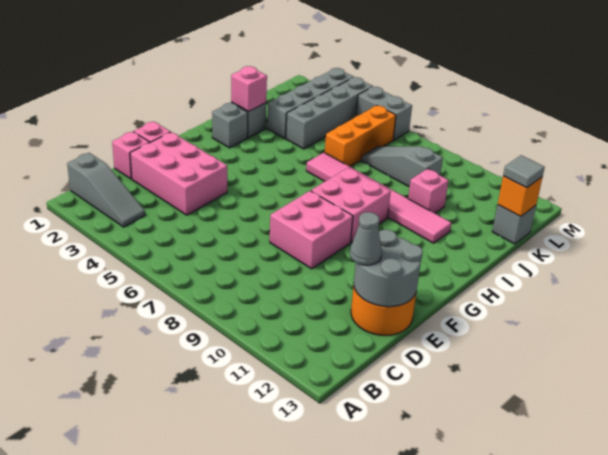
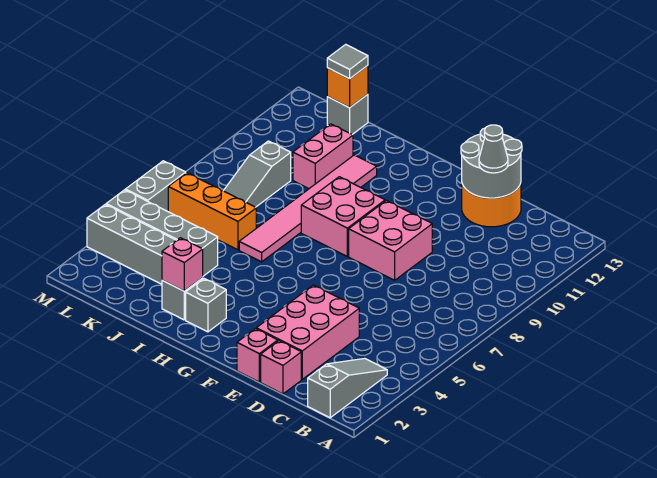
pink brick J10 level 1 -> pink brick J10:J11 level 1

